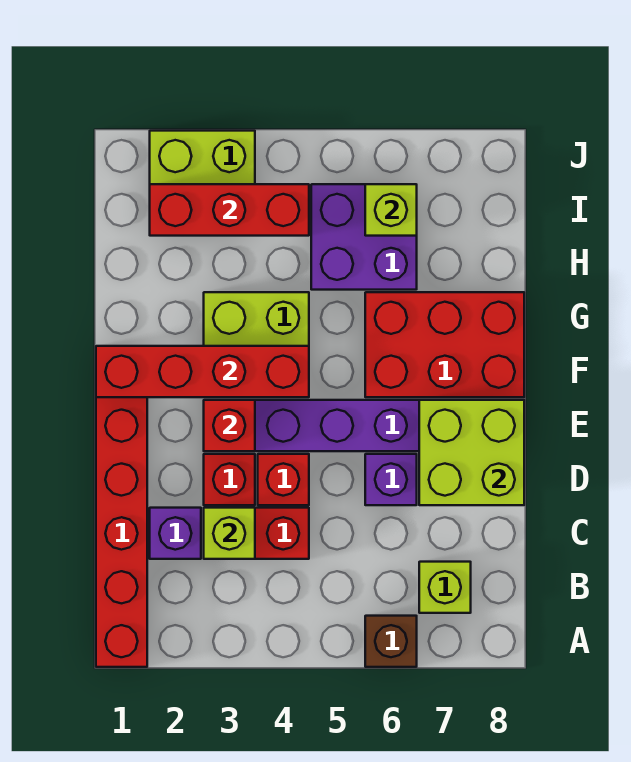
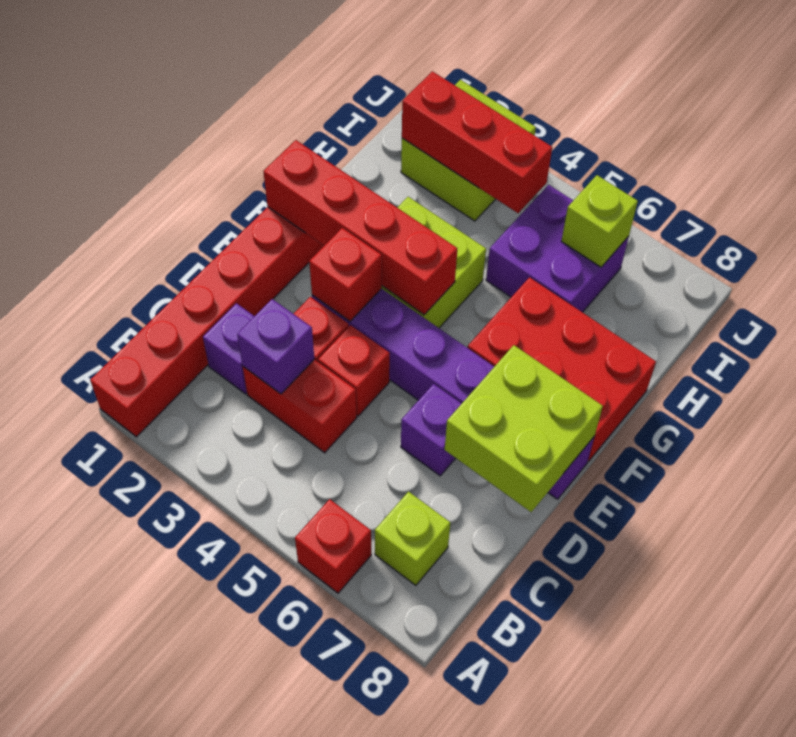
brown brick A6 level 1 -> red brick A6 level 1
lime brick C3 level 2 -> purple brick C3 level 2

